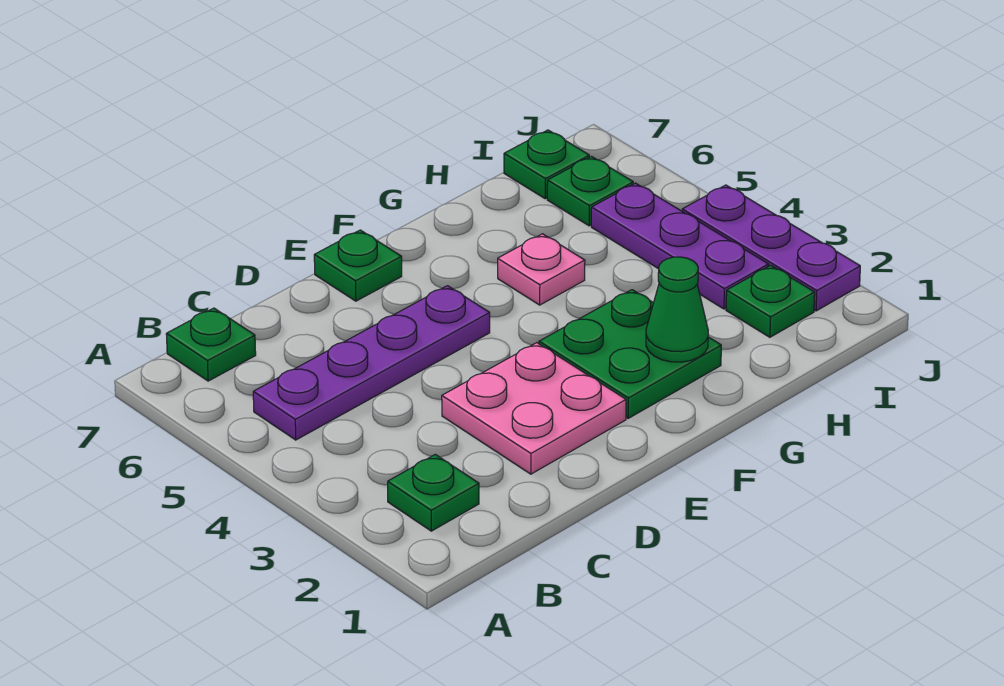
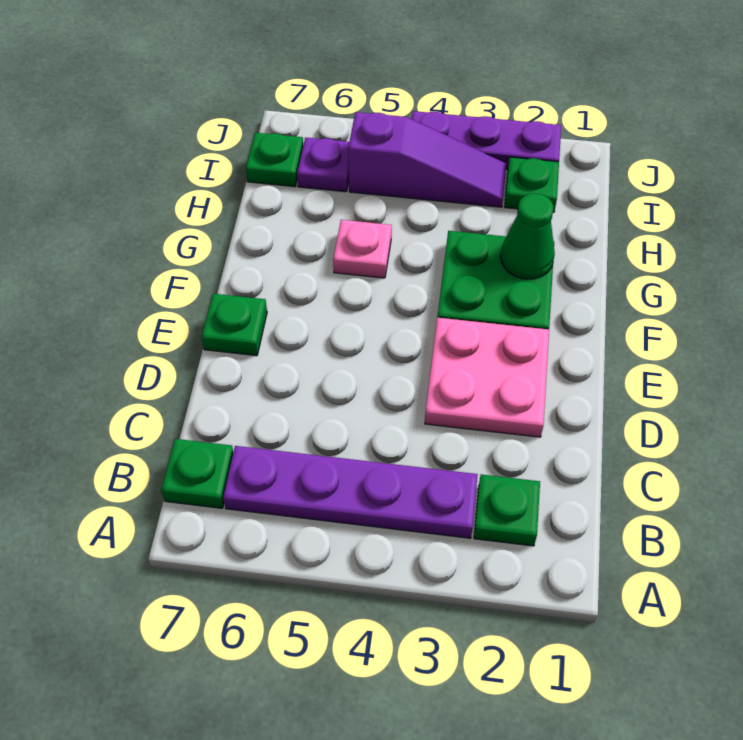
purple plate B5:E5 level 1 -> purple plate B3:B6 level 1
purple plate I3:I5 level 1 -> purple slope I3:I5 level 1 top 5
green plate I6 level 1 -> purple plate I6 level 1

